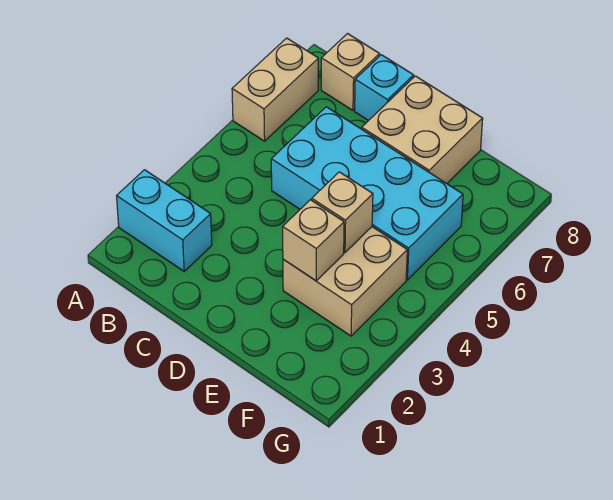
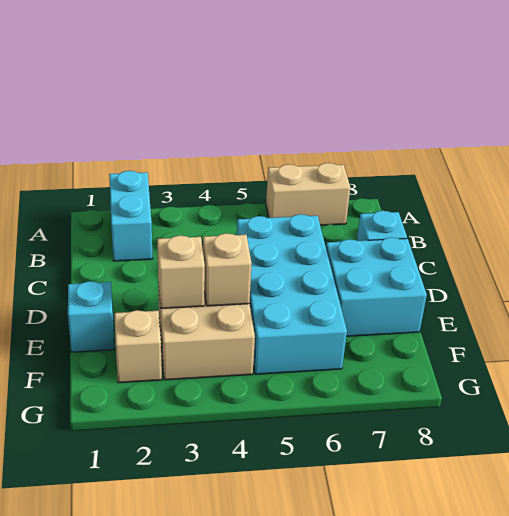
tan brick B8 level 1 -> tan brick F2 level 1
tan brick D7:E8 level 1 -> cyan brick D7:E8 level 1
none -> cyan brick E1 level 1

